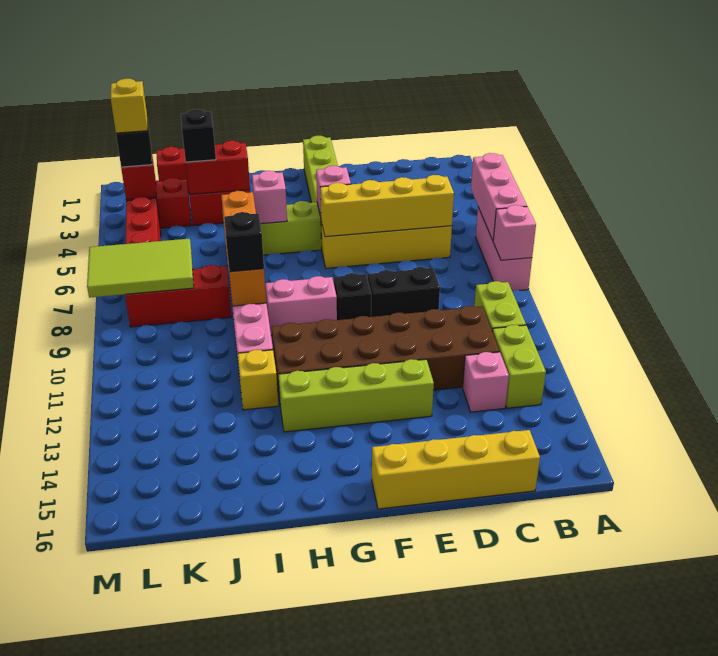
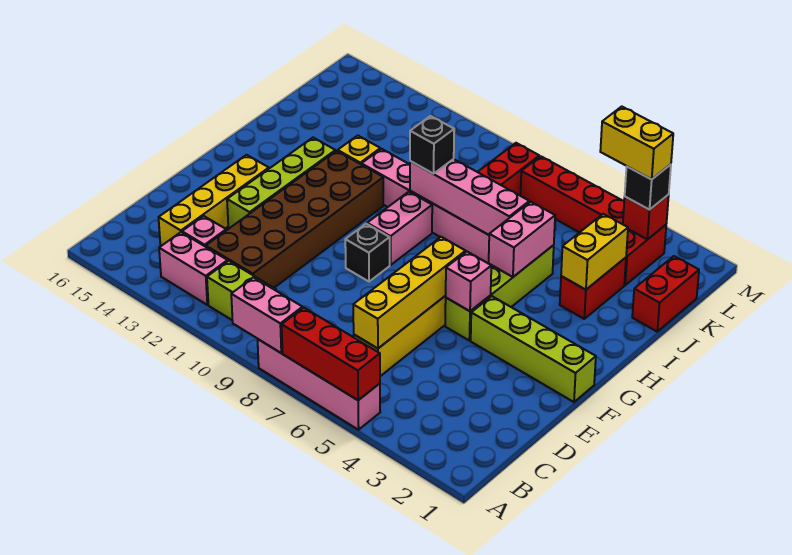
pink brick A5:A7 level 2 -> red brick A5:A7 level 2
pink brick A6:A8 level 1 -> pink brick A5:A8 level 1
pink brick A8 level 2 -> pink brick A8:A9 level 2
lime brick B12:B13 level 1 -> pink brick B12:B13 level 1
yellow brick C16:F16 level 1 -> yellow brick C14:F14 level 1
black brick D9:E9 level 1 -> none
pink brick H5 level 2 -> pink brick H5:I5 level 2
red brick I3:J3 level 2 -> yellow brick I3:J3 level 2
orange brick I6:I9 level 2 -> pink brick I6:I9 level 2
black brick J3 level 3 -> none
lime tile K7:M8 level 2 -> none
yellow brick L3 level 4 -> yellow brick L3:L4 level 4

